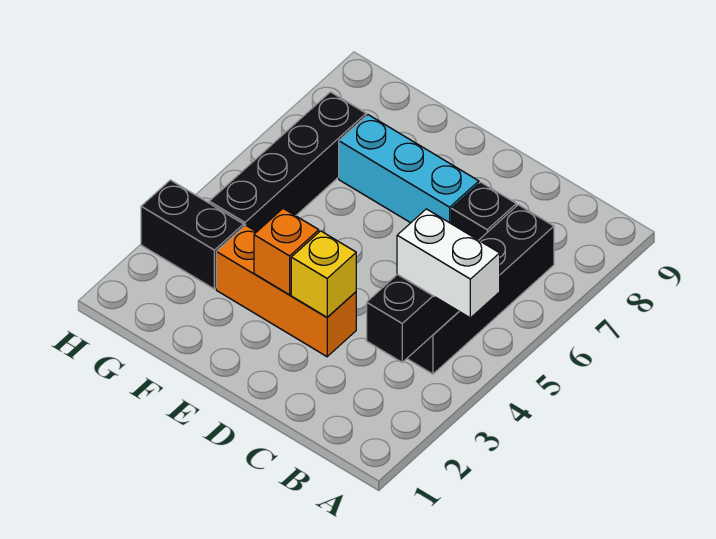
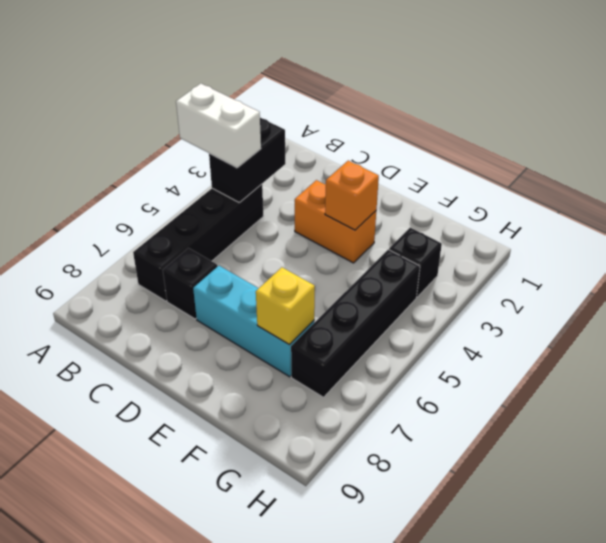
orange brick D3:F3 level 1 -> orange brick D3:E3 level 1
yellow brick D3 level 2 -> yellow brick F7 level 2
black brick G3:H3 level 1 -> black brick G3 level 1

